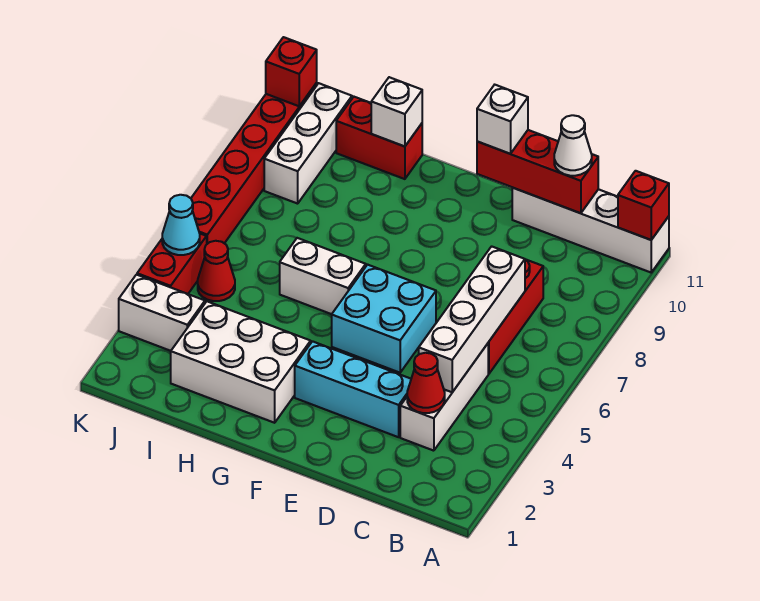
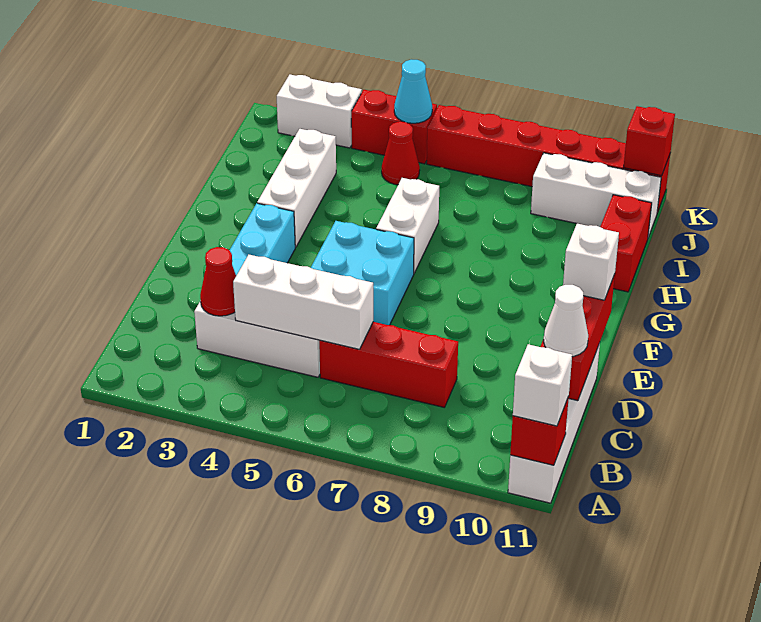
white brick C4:C7 level 2 -> white brick C4:C6 level 2
white brick G2:I3 level 1 -> white brick G3:I3 level 1
white brick H11 level 2 -> white brick A11 level 3
white brick J3:K3 level 1 -> white brick K2:K3 level 1

